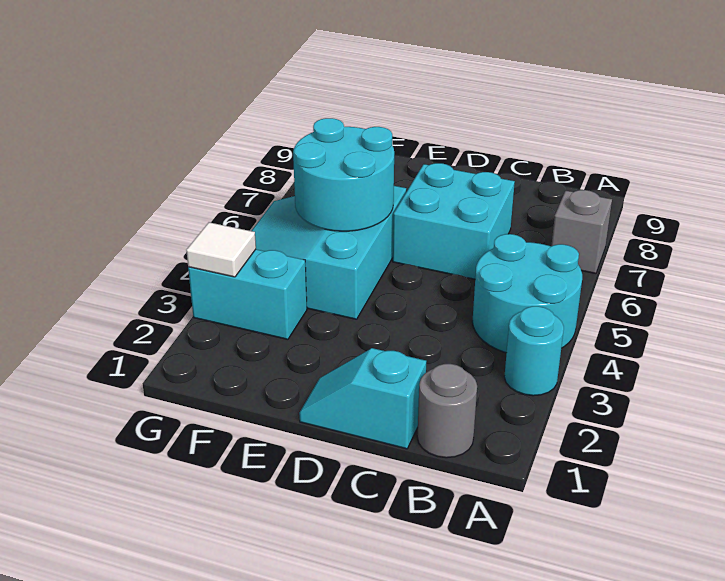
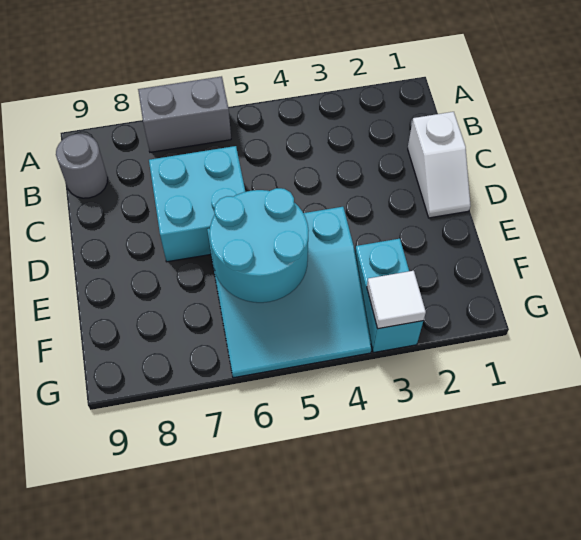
cyan round brick A3 level 1 -> none
cyan round brick A4:B5 level 1 -> none
grey brick A7 level 1 -> grey brick A6:A7 level 1
grey round brick B1 level 1 -> grey round brick B9 level 1
cyan slope C1:D1 level 1 top C -> white slope C1:D1 level 1 top C

